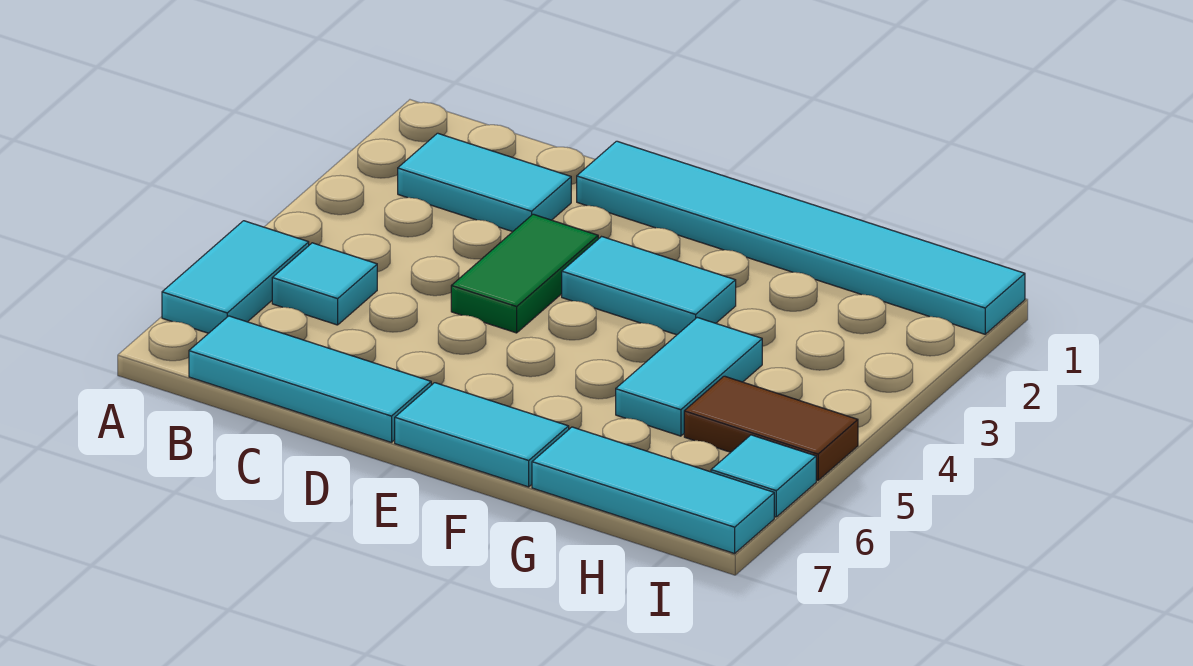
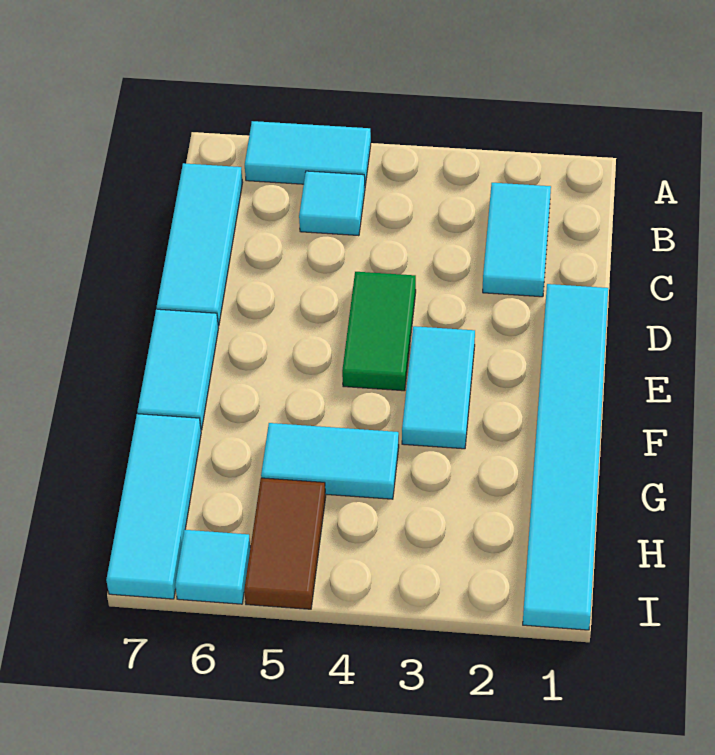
green tile D3:D4 level 1 -> green tile D4:E4 level 1

